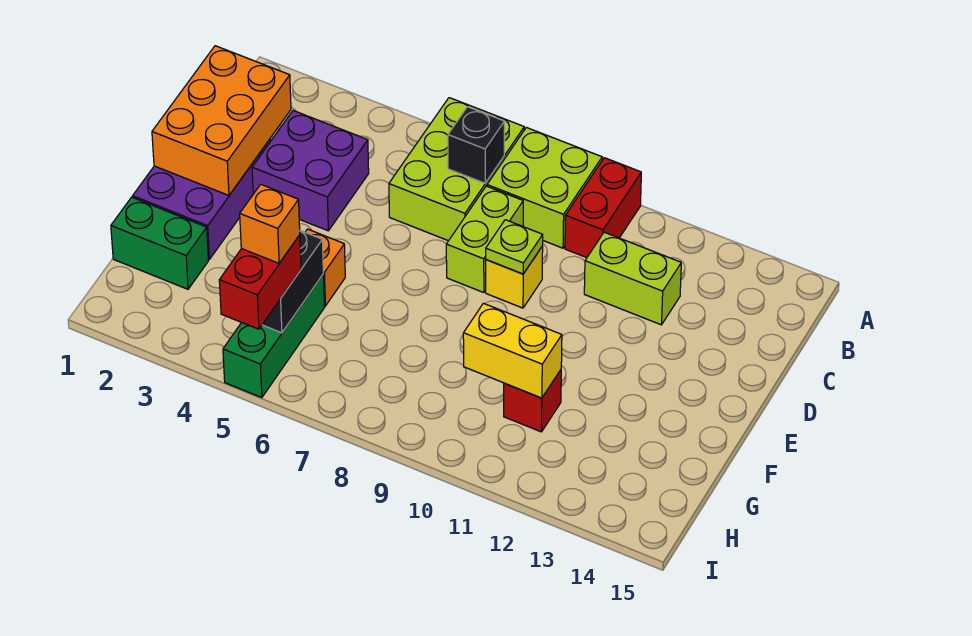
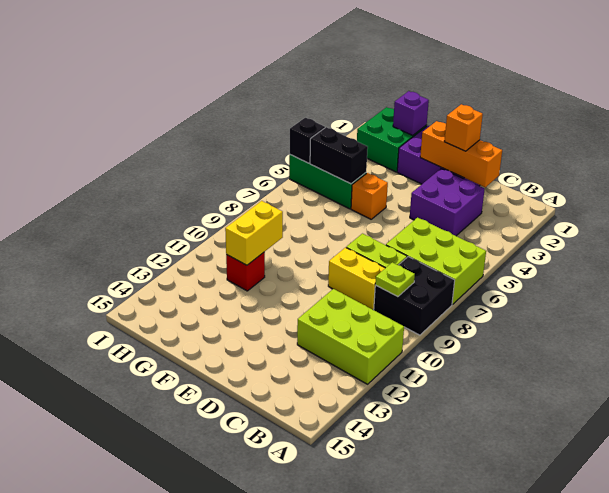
lime brick A8:B9 level 1 -> black brick A8:B9 level 1
red brick A10:B10 level 1 -> none
black brick B7 level 2 -> black brick I5 level 2
orange brick C1:E2 level 2 -> orange brick C2:E2 level 2
lime brick C11:C12 level 1 -> lime brick A11:C12 level 1
yellow brick D9 level 1 -> yellow brick C9:D9 level 1
lime plate D9 level 2 -> lime plate B9 level 2
green brick G1:G2 level 1 -> green brick G1:H2 level 1
none -> purple brick G1 level 2
red brick H5:I5 level 3 -> none
orange brick H5 level 4 -> orange brick D2 level 3

